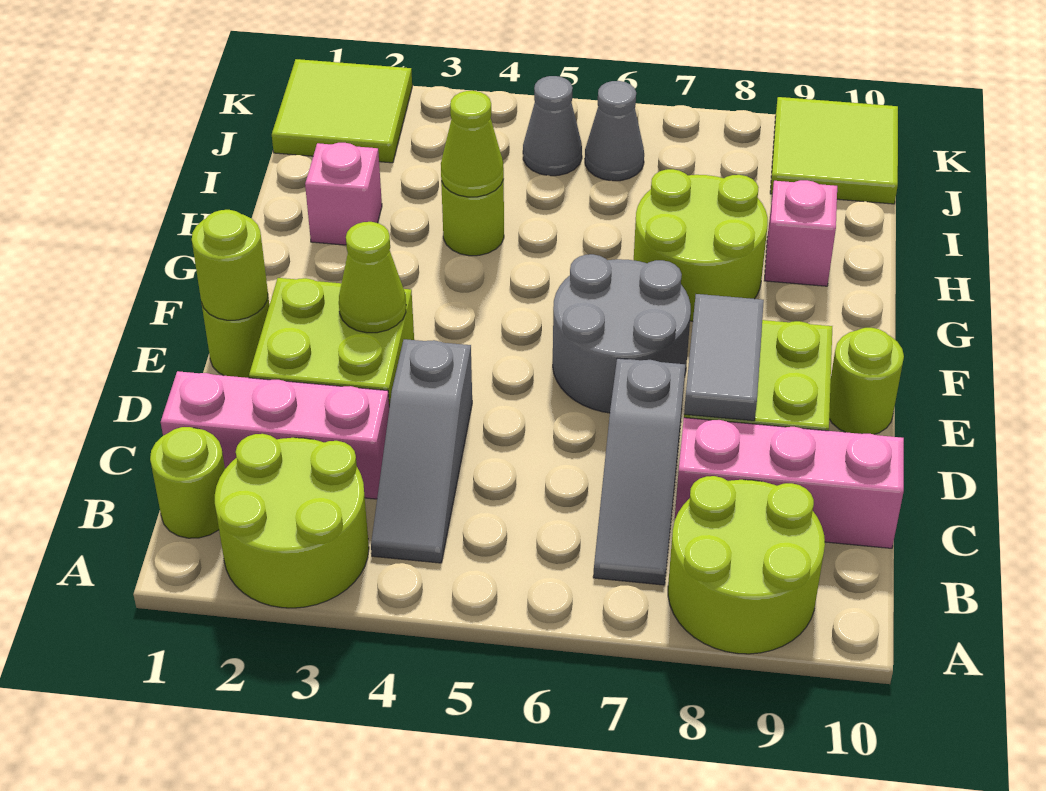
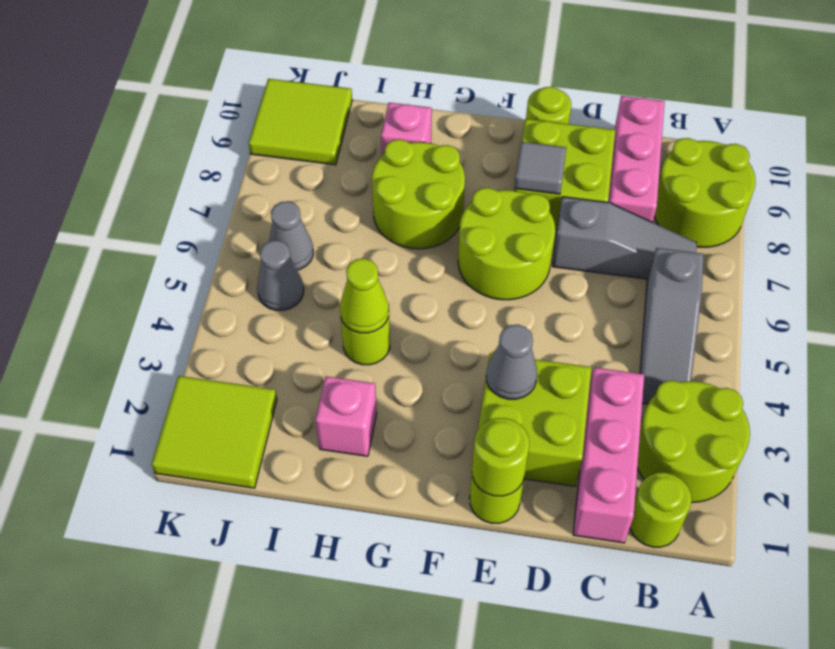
grey slope B4:D4 level 1 top D -> grey slope B4:B6 level 1 top 6
grey tile D8:E8 level 2 -> grey tile E8 level 2
lime cone E3 level 2 -> grey cone E3 level 2
grey round brick E6:F7 level 1 -> lime round brick E6:F7 level 1

